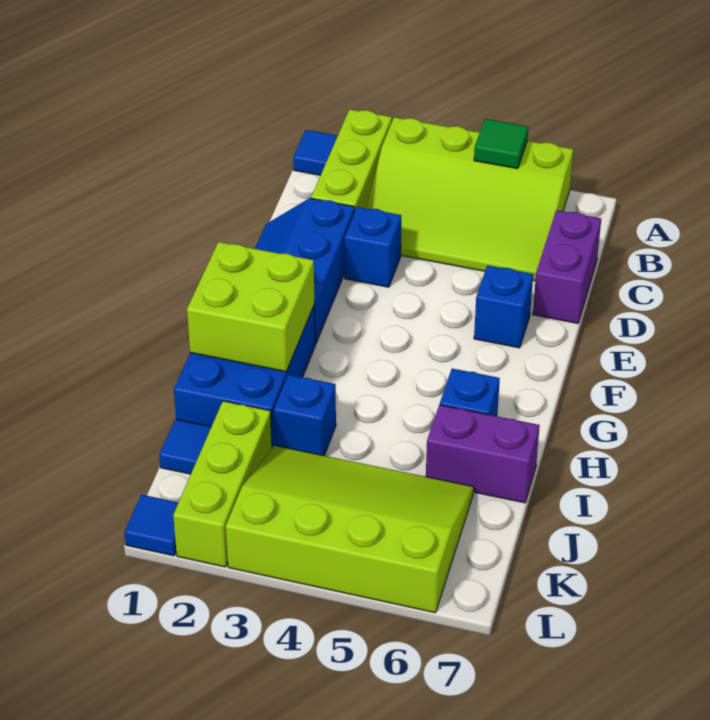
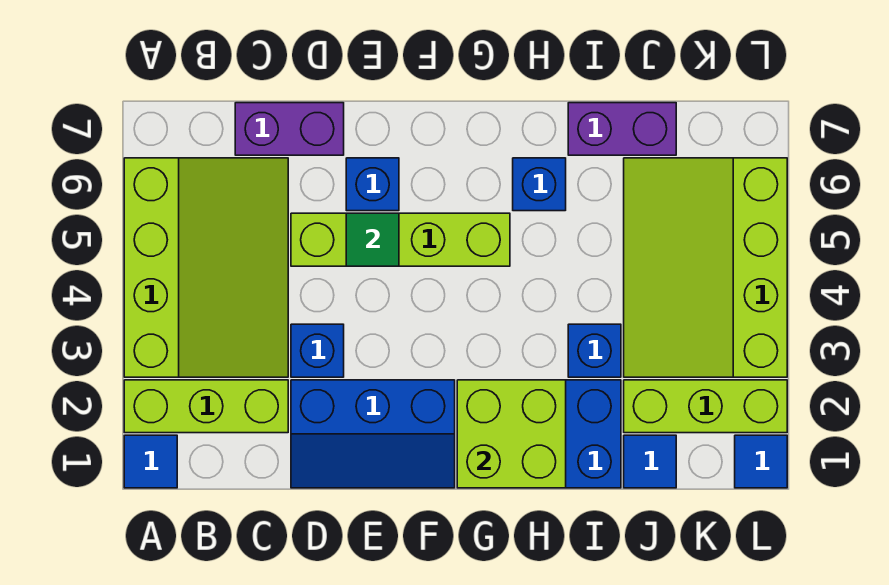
green tile A5 level 2 -> green tile E5 level 2
none -> lime brick D5:G5 level 1
purple brick I6:I7 level 1 -> purple brick I7:J7 level 1

